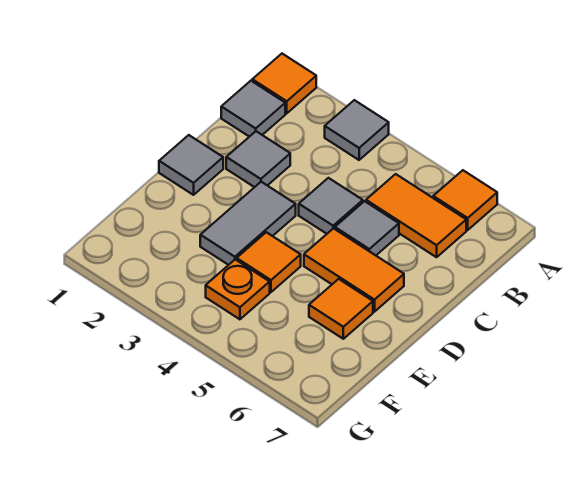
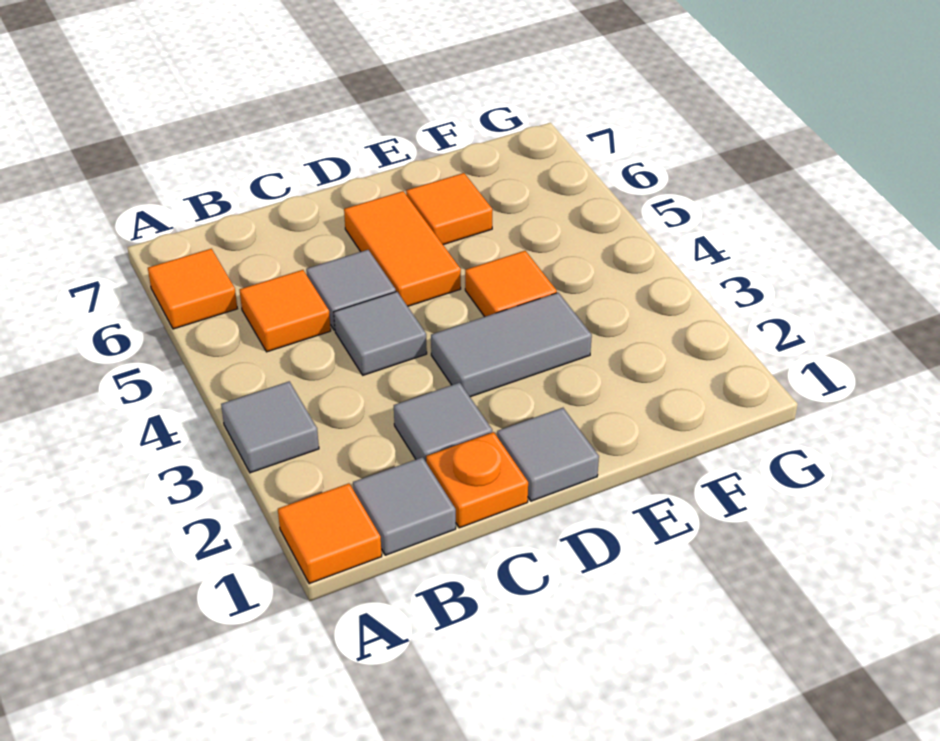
orange tile B5:B6 level 1 -> orange tile B5 level 1
orange plate F4 level 1 -> orange plate C1 level 1

